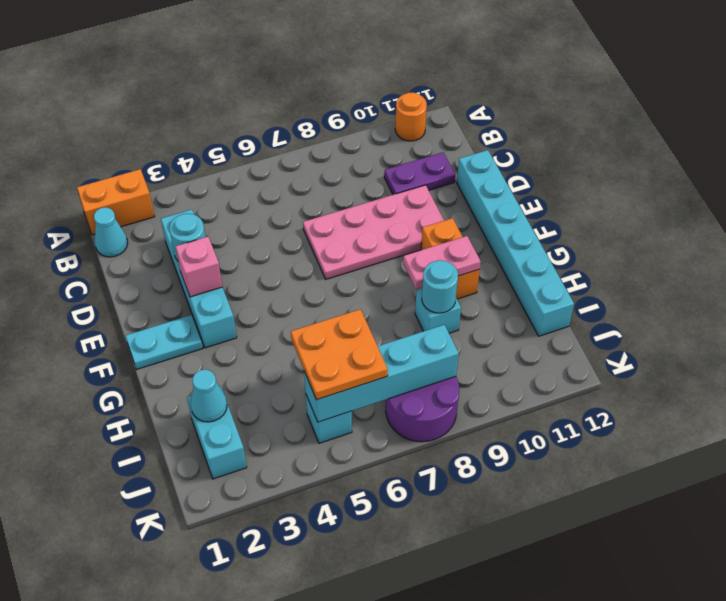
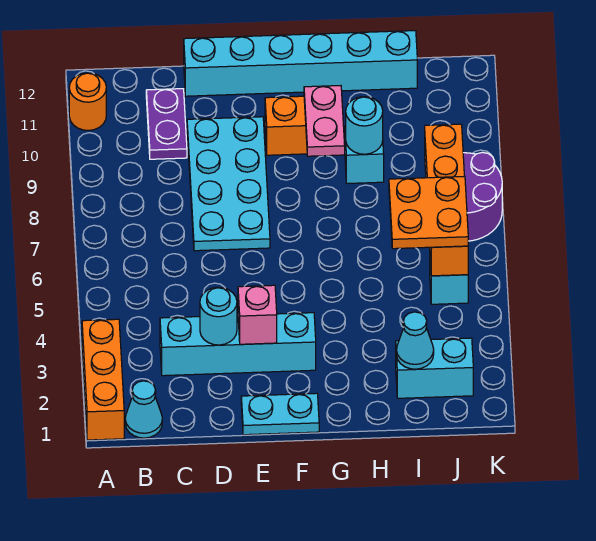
orange brick A1:A2 level 1 -> orange brick A1:A3 level 1
pink plate D7:E10 level 1 -> cyan plate D7:E10 level 1
cyan plate F1:F2 level 1 -> cyan plate E1:F1 level 1
cyan brick J5:J8 level 2 -> orange brick J5:J8 level 2

